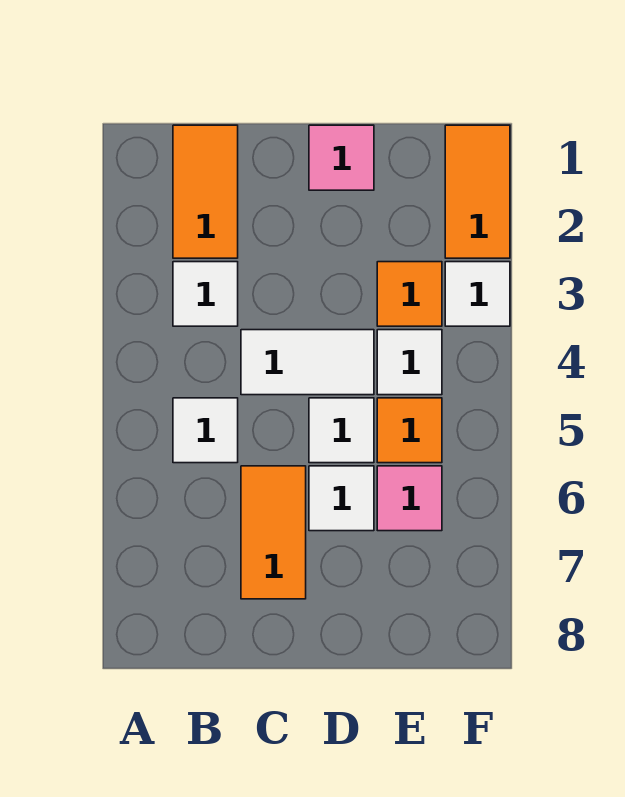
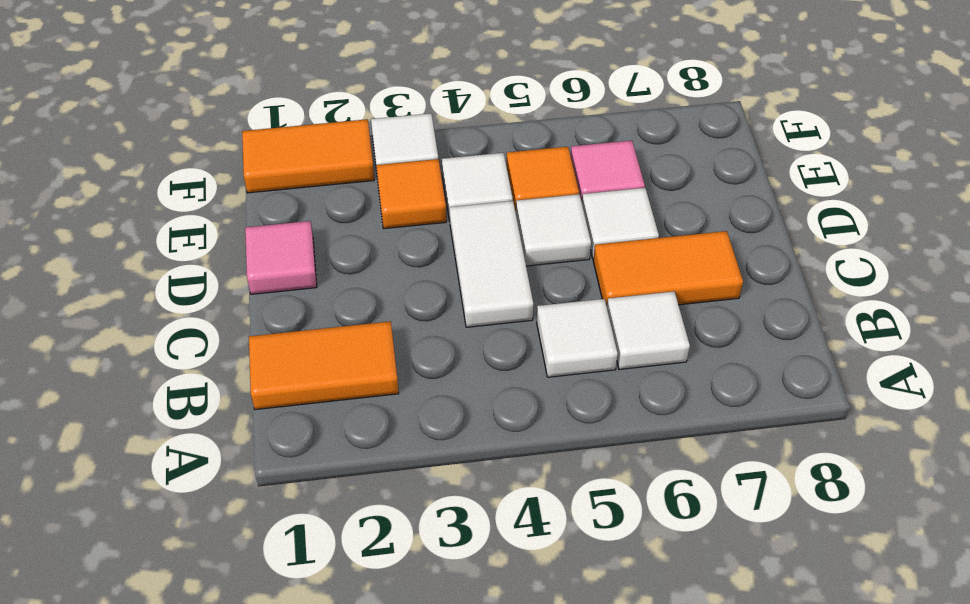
white tile B3 level 1 -> white tile B6 level 1

